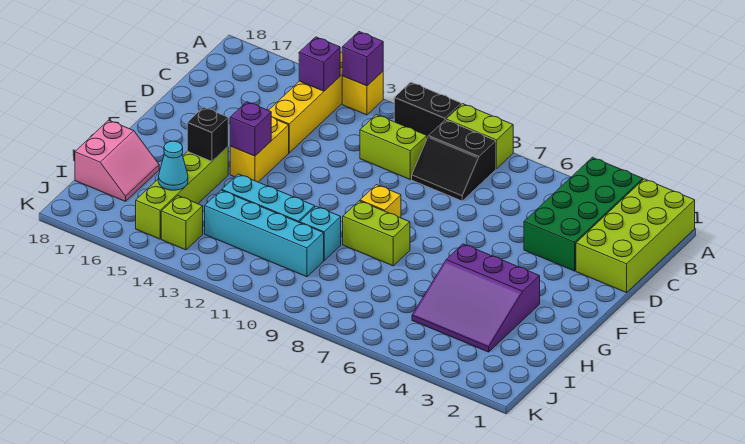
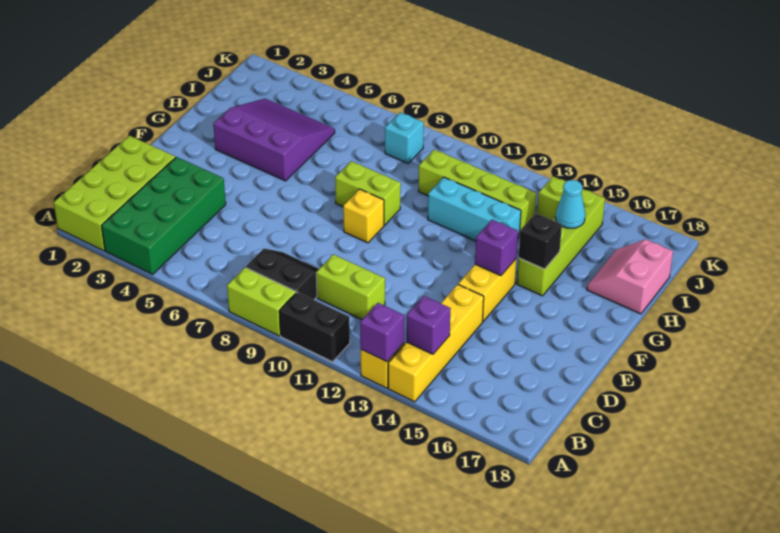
cyan brick H10 level 1 -> cyan brick J8 level 1
cyan brick I10:I13 level 1 -> lime brick I10:I13 level 1

